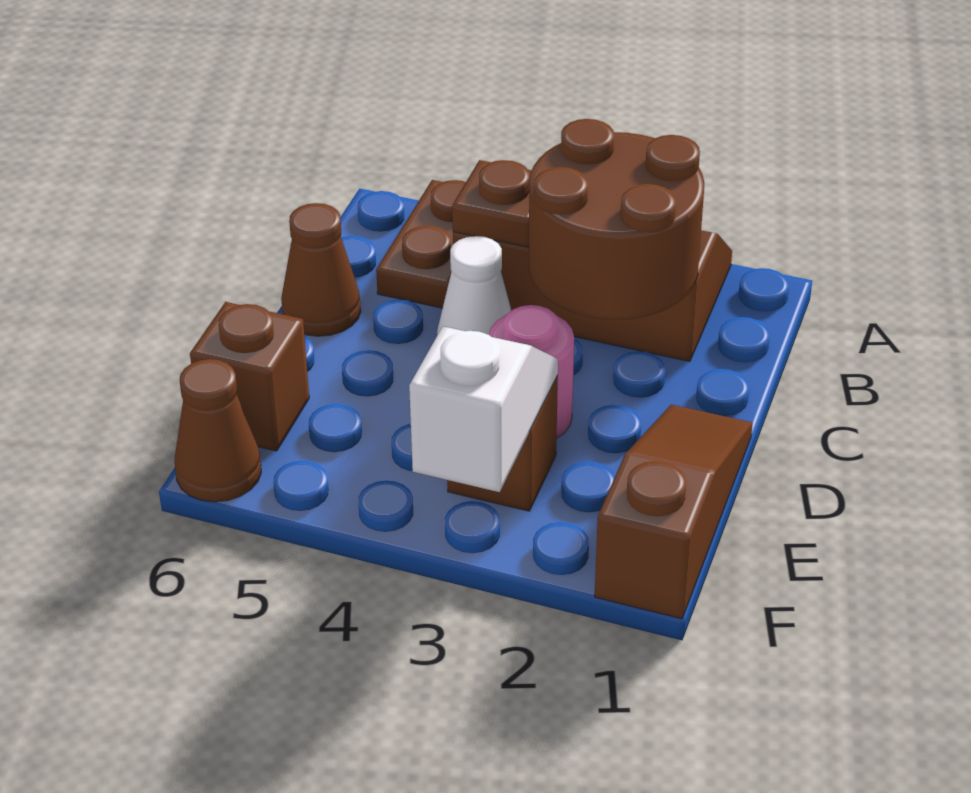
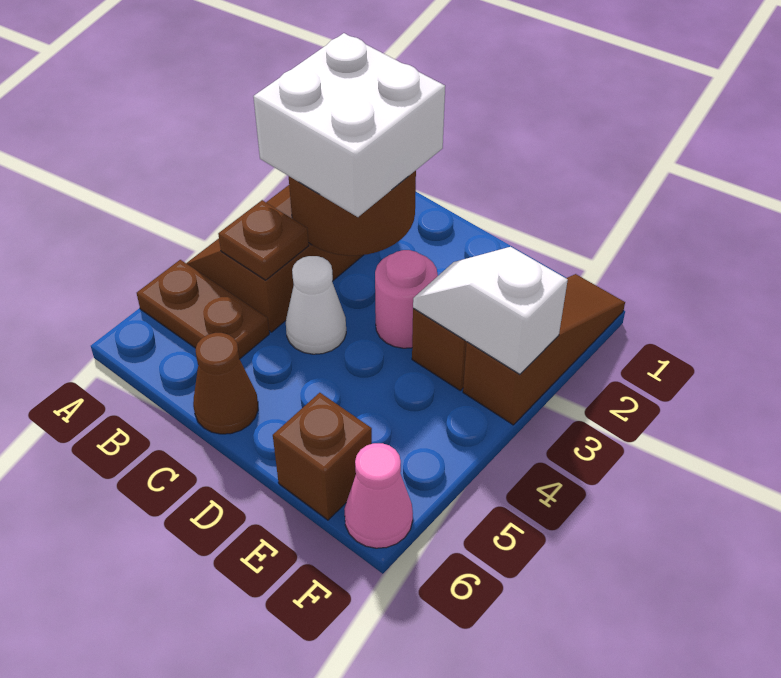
none -> white brick B2:C3 level 3
brown slope D1:F1 level 1 top F -> brown slope F1:F3 level 1 top 3
brown cone F6 level 1 -> pink cone F6 level 1

